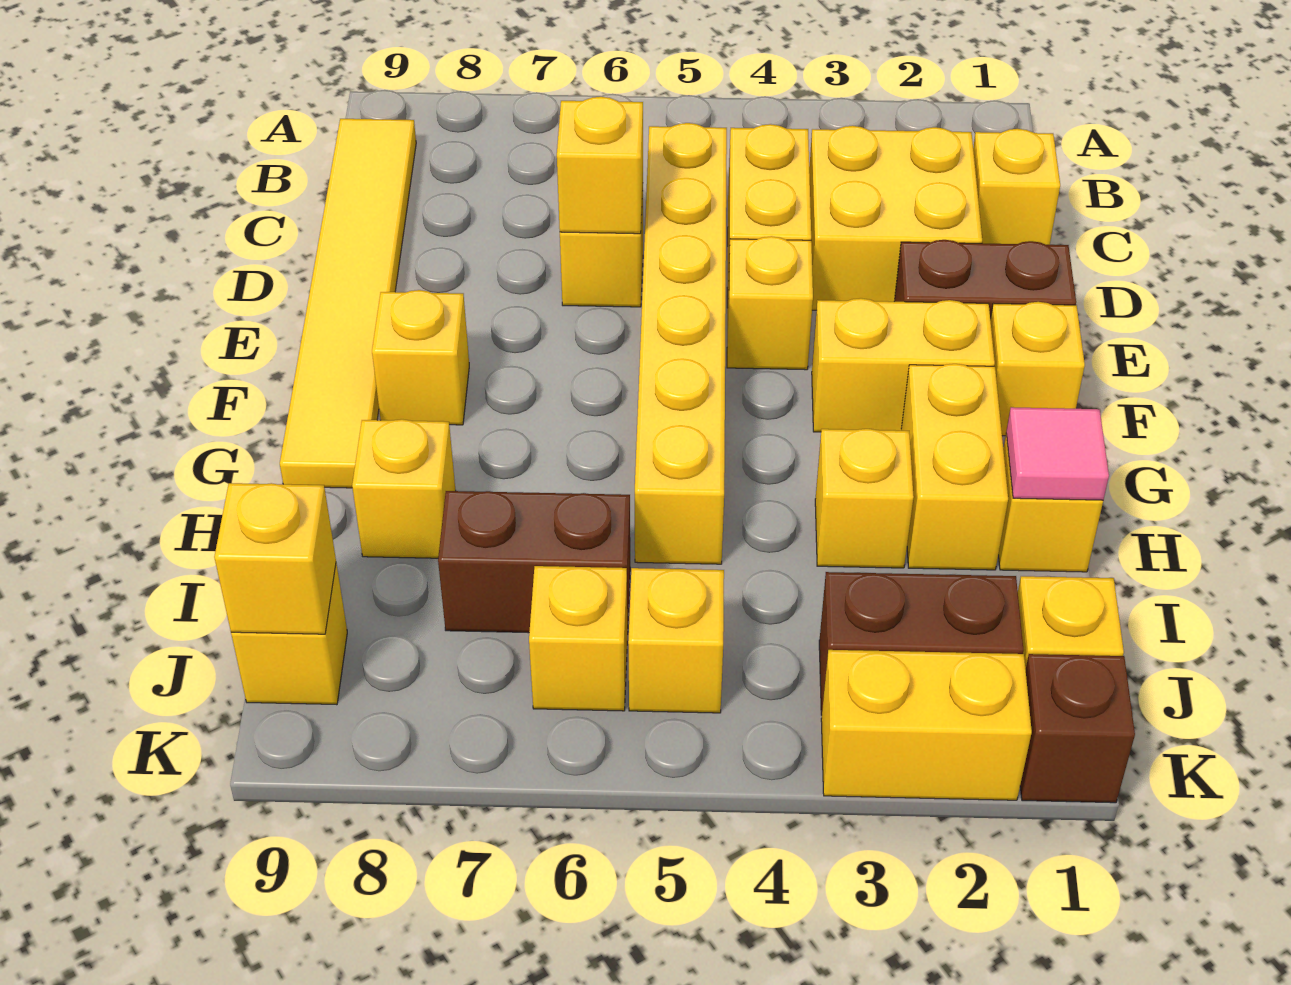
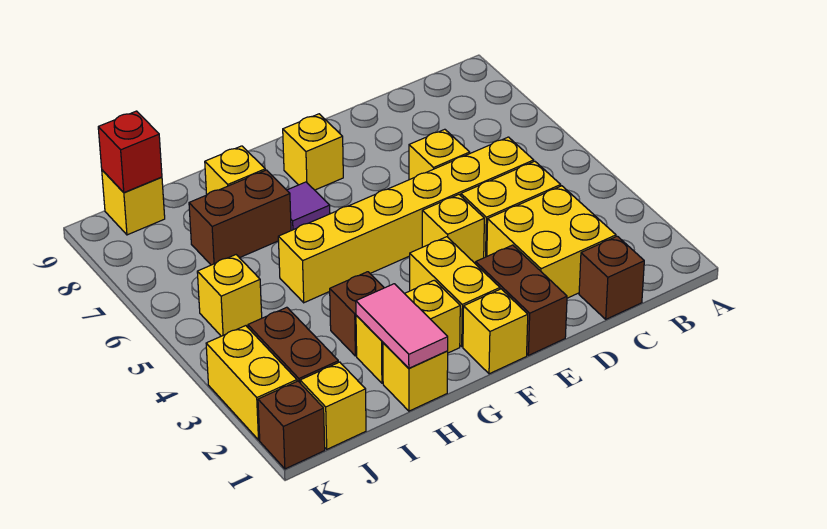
yellow tile B9:G9 level 1 -> none
yellow brick C1 level 1 -> brown brick C1 level 1
yellow brick D6 level 2 -> none
none -> purple tile G7 level 1
pink tile H1 level 2 -> pink tile H1:H2 level 2
yellow brick H3 level 1 -> brown brick H3 level 1
brown brick I6:I7 level 1 -> brown brick H7:I7 level 1
yellow brick J6 level 1 -> none
yellow brick J9 level 2 -> red brick J9 level 2

